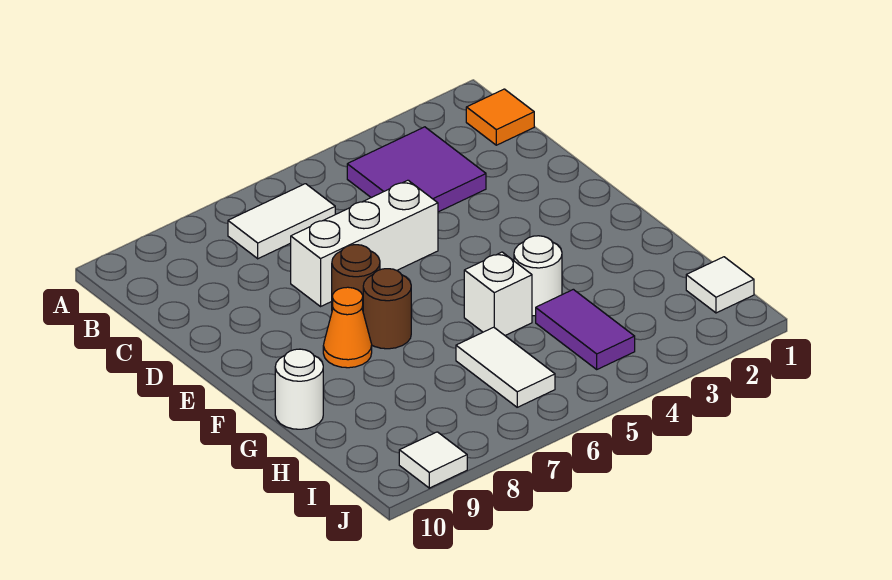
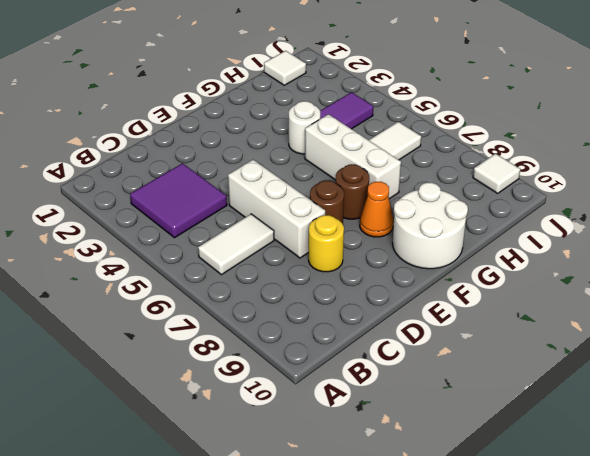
orange tile B1 level 1 -> none
white tile B6:B7 level 1 -> white tile B6:C6 level 1
none -> yellow round brick D8 level 1
white brick G5 level 1 -> white brick G5:G7 level 1
white round brick G10 level 1 -> white round brick F9:G10 level 1

